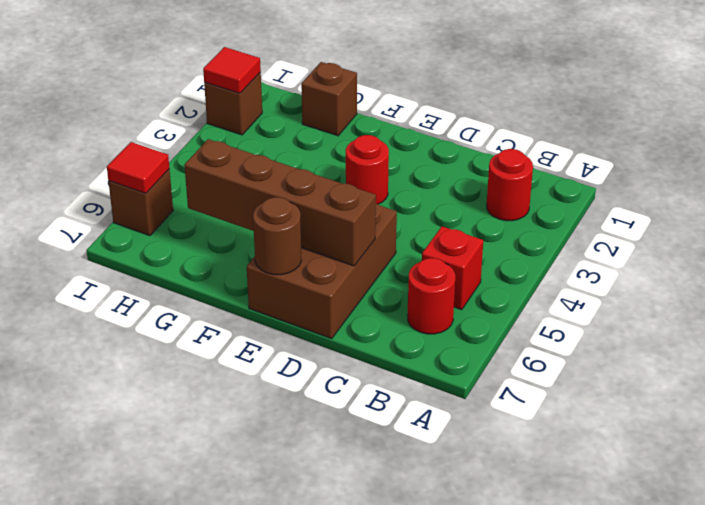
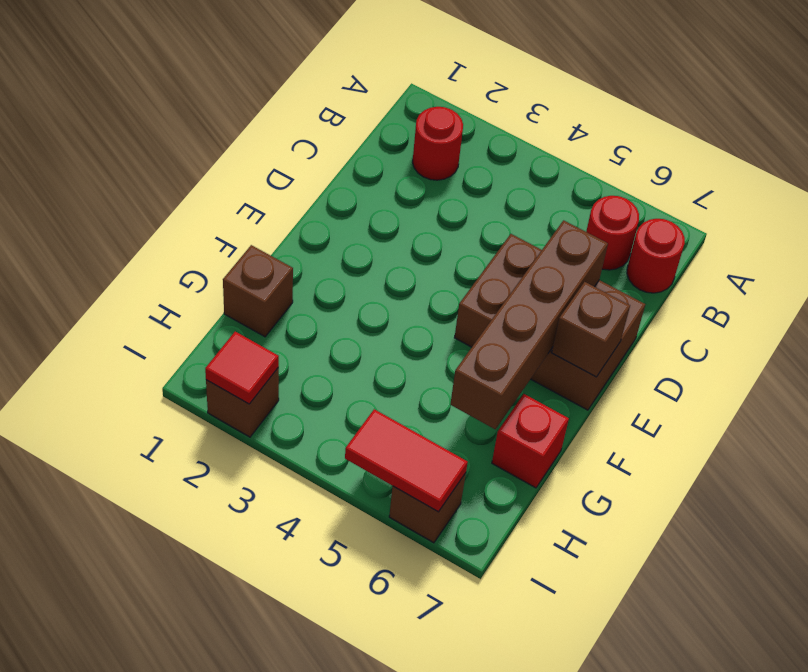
red brick B5 level 1 -> red brick G7 level 1
red round brick E3 level 1 -> red round brick B7 level 1
brown round brick E7 level 2 -> brown brick E7 level 2
red tile I6 level 2 -> red tile I5:I6 level 2

